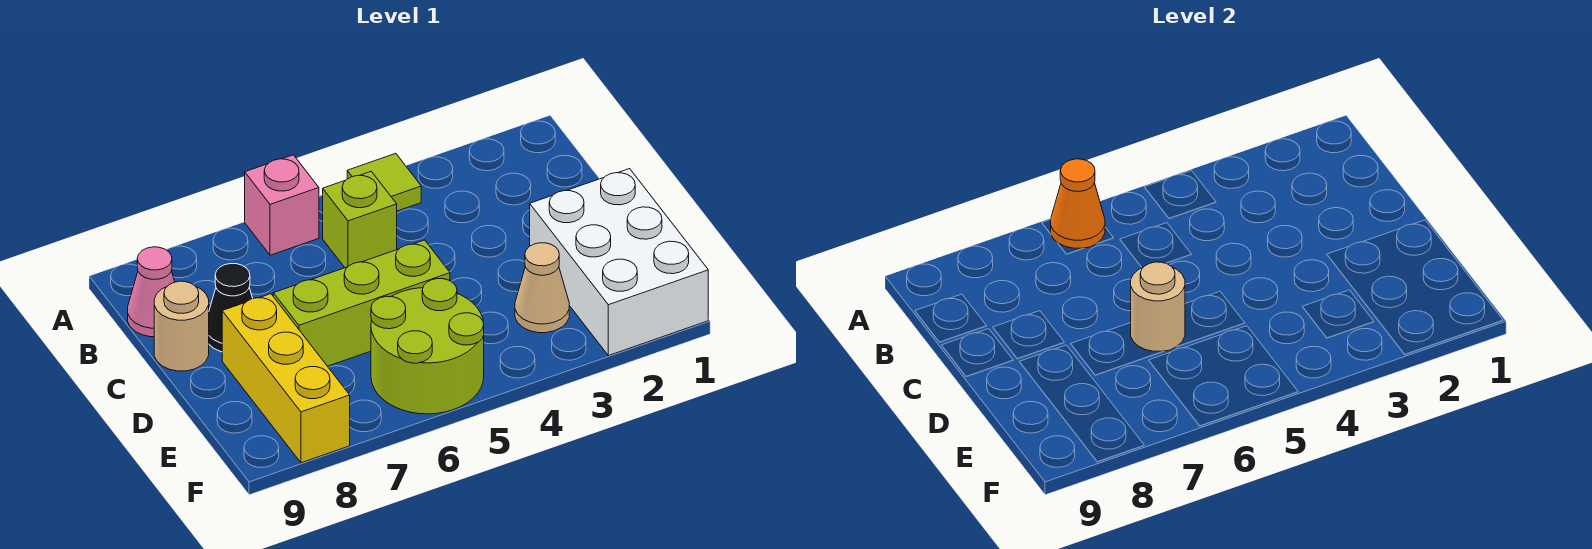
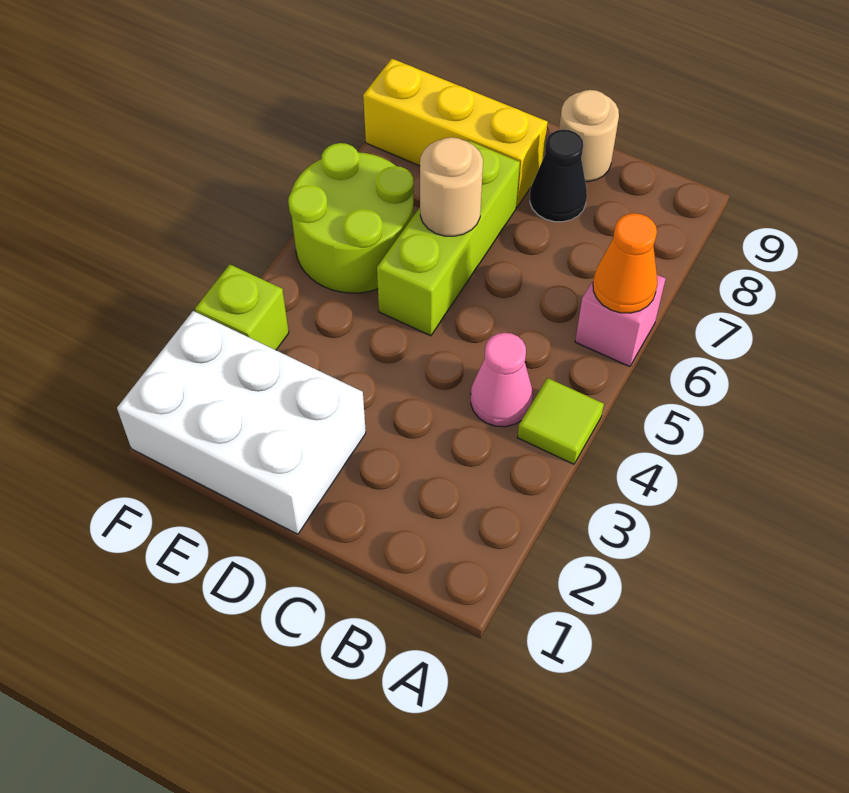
lime brick B5 level 1 -> lime brick F3 level 1
pink cone B9 level 1 -> pink cone B4 level 1
tan cone E3 level 1 -> none

